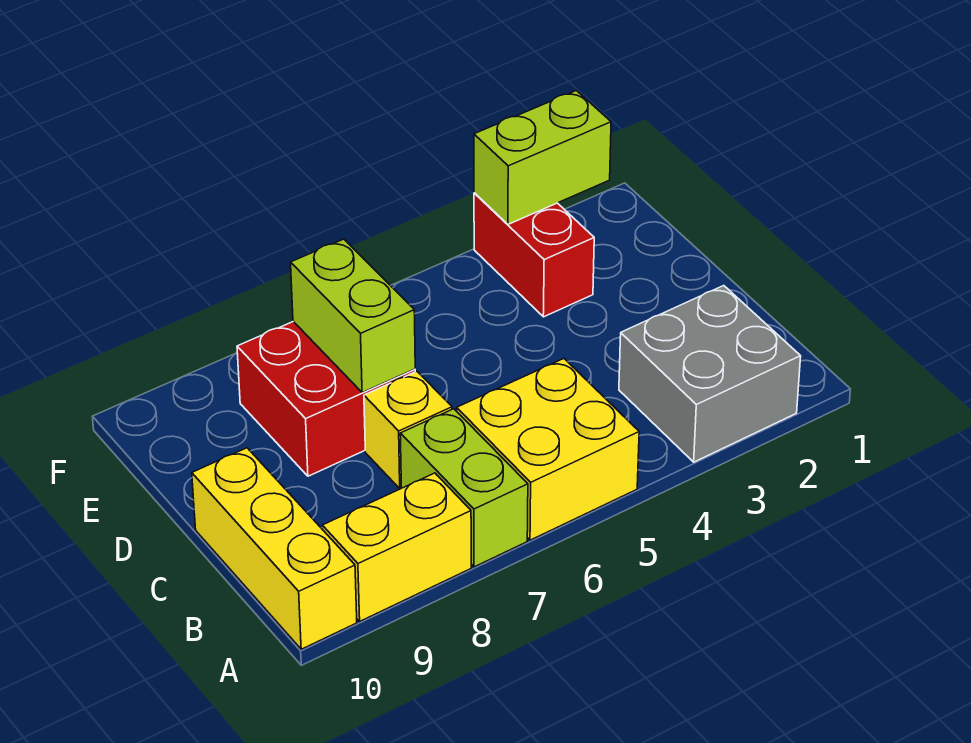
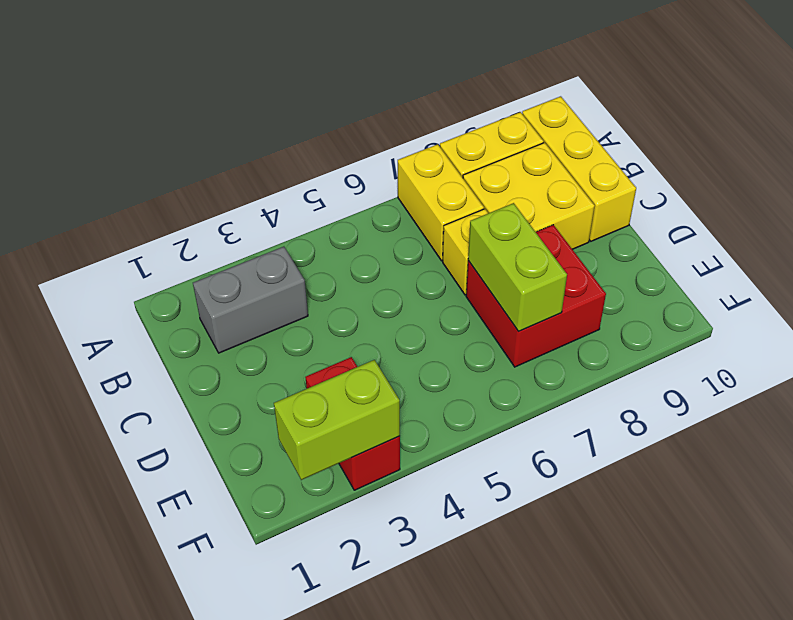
grey brick A2:B3 level 1 -> grey brick B2:B3 level 1
yellow brick A5:B6 level 1 -> yellow brick B8:C9 level 1
lime brick A7:B7 level 1 -> yellow brick A7:B7 level 1

